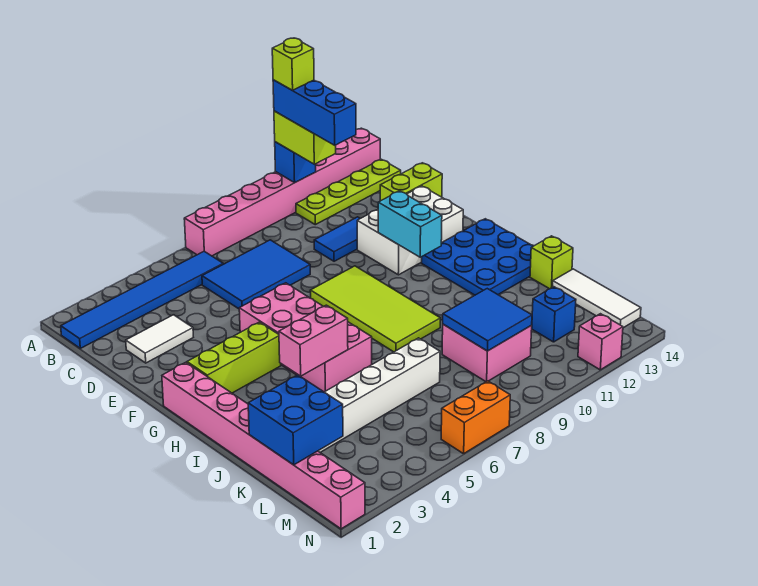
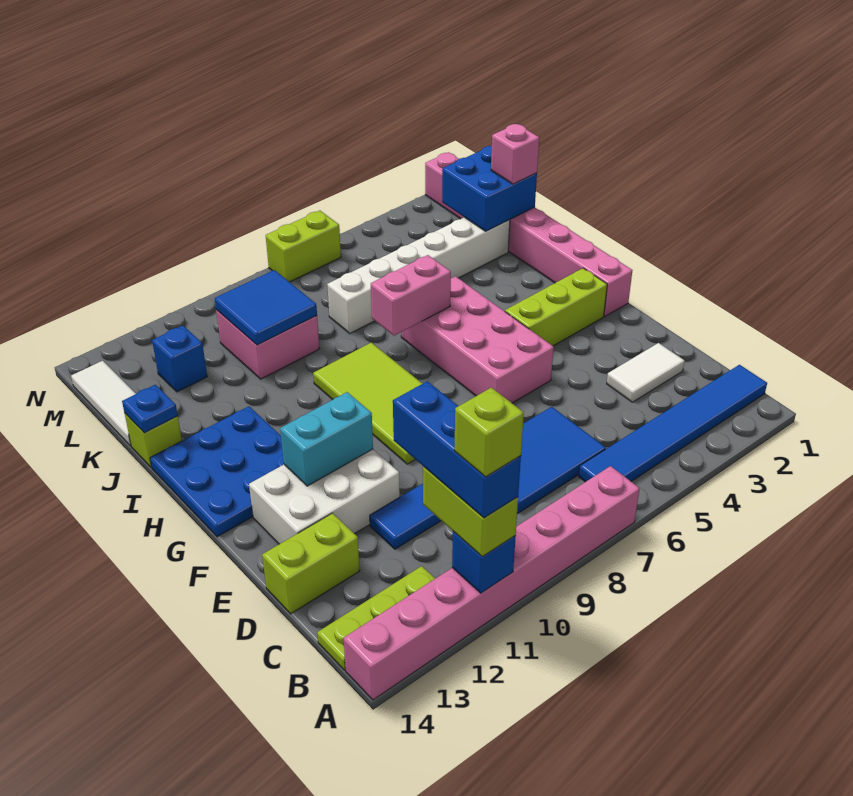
lime plate B11:B14 level 1 -> lime plate B12:B14 level 1
cyan brick F11:G11 level 2 -> cyan brick F11:F12 level 2
pink brick I4:I5 level 2 -> pink brick I6:I7 level 2
none -> blue plate J14 level 2
orange brick N6:N7 level 1 -> lime brick N6:N7 level 1
pink brick N12 level 1 -> pink brick K1 level 3

